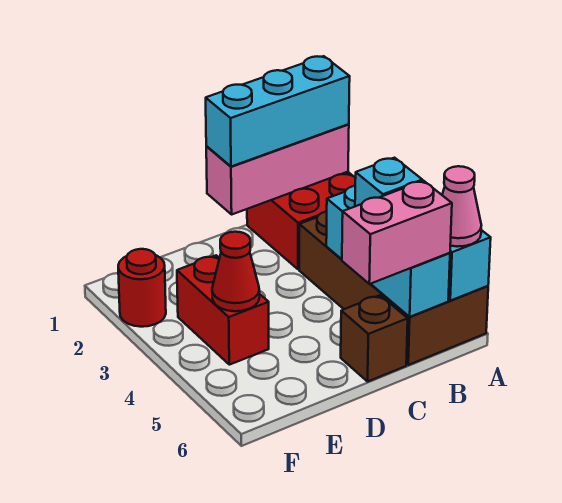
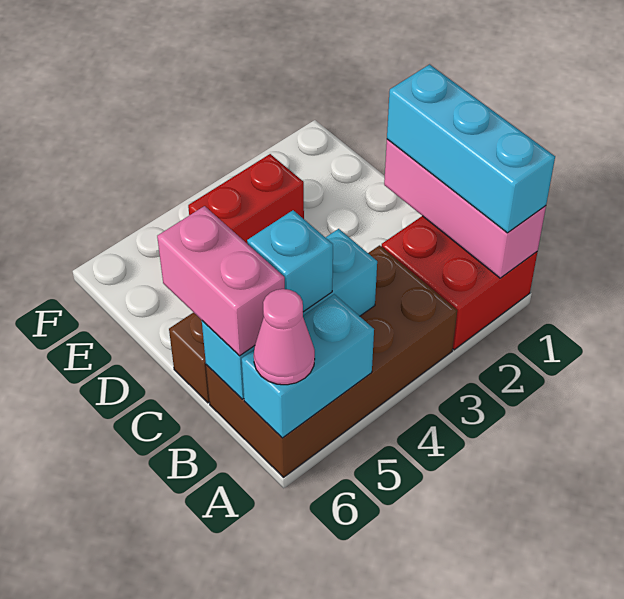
red cone E4 level 2 -> none
red round brick F2 level 1 -> none

